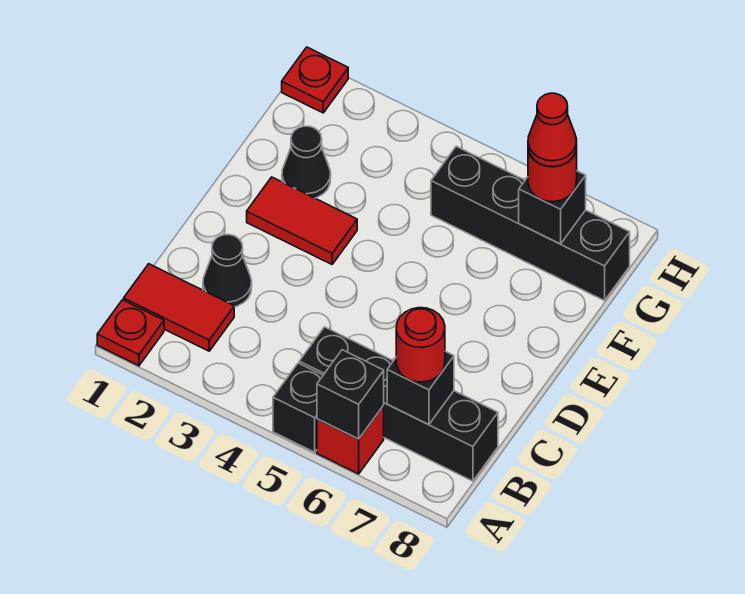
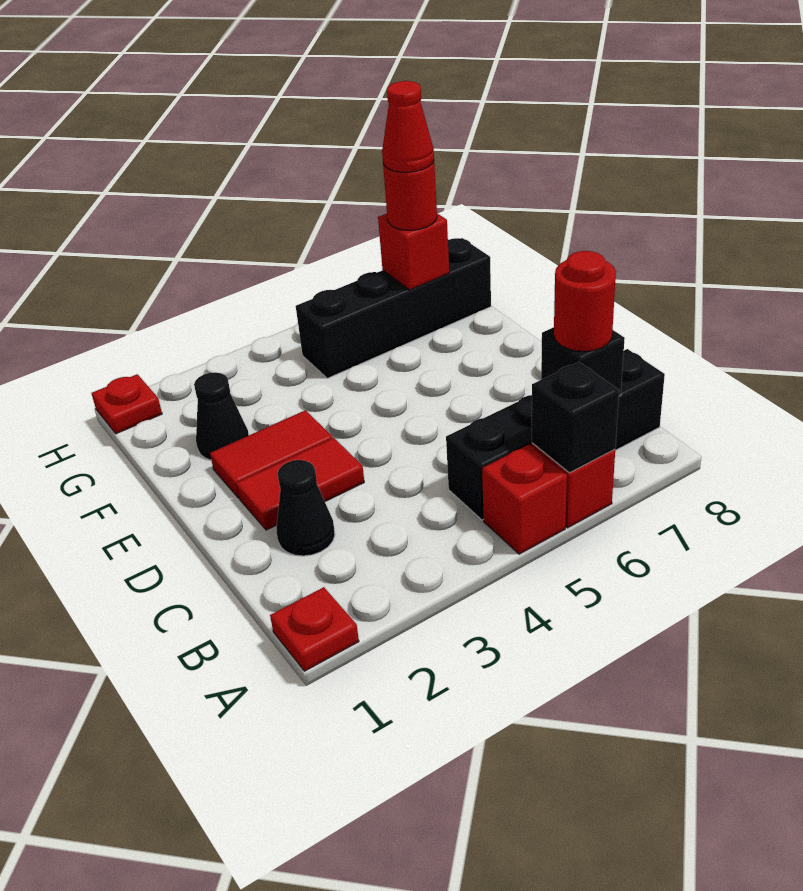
black brick A5 level 1 -> red brick A5 level 1
red tile B1:B2 level 1 -> red tile D2:D3 level 1
black brick G7 level 2 -> red brick G7 level 2

